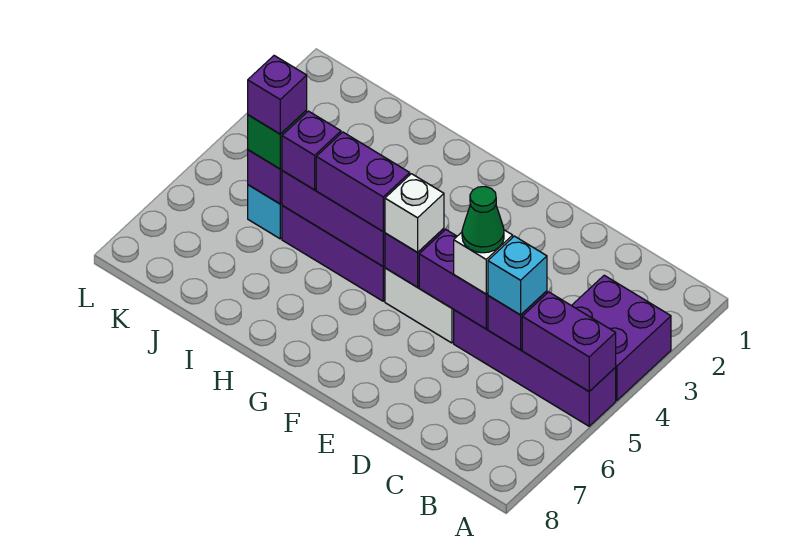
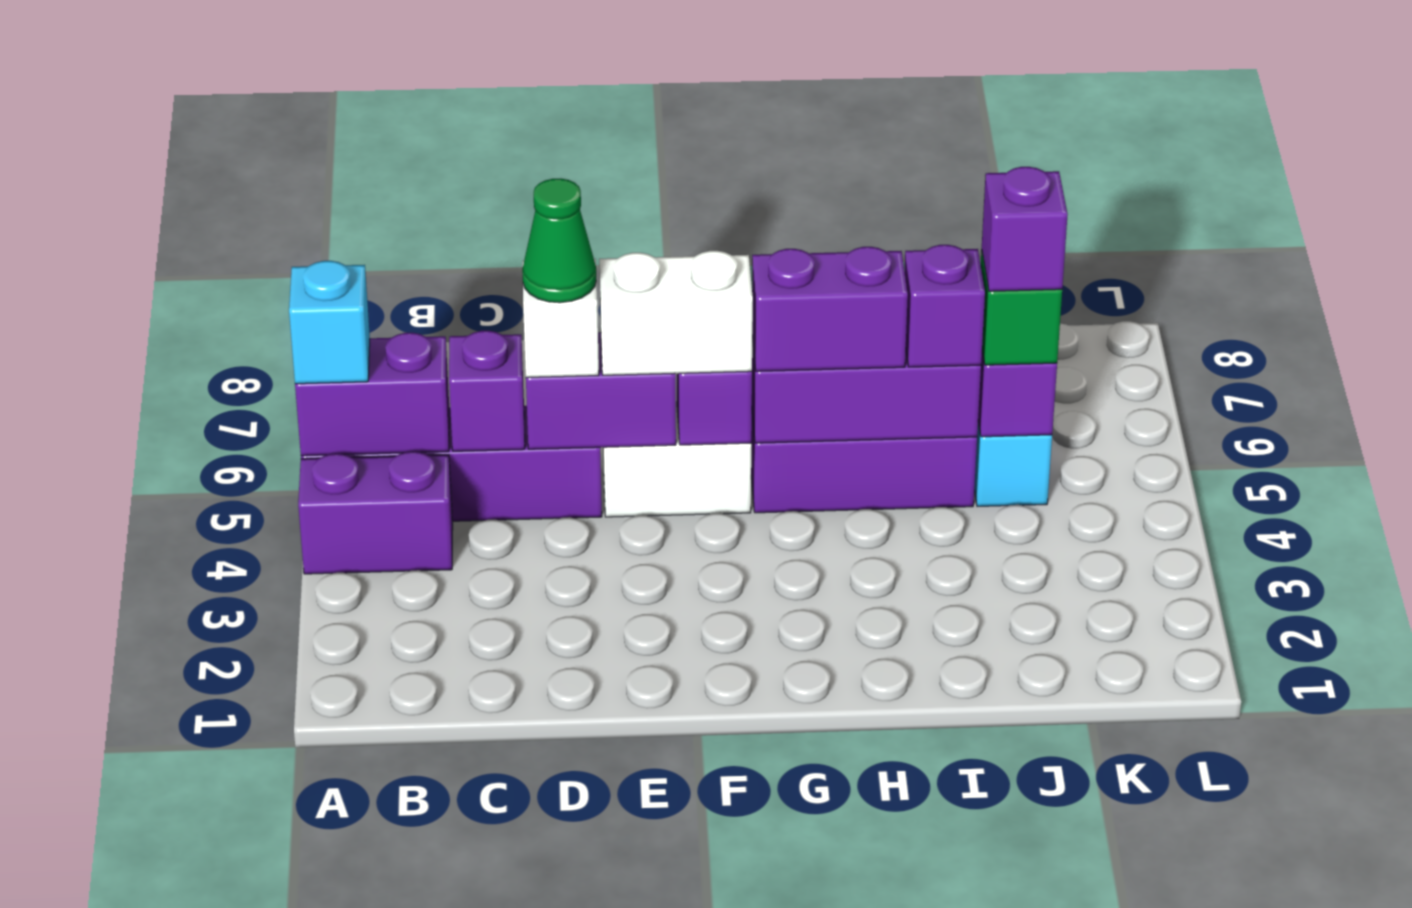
purple brick A3:B4 level 1 -> purple brick A4:B4 level 1
cyan brick C5 level 3 -> cyan brick A5 level 3
white brick F5 level 3 -> white brick E5:F5 level 3

